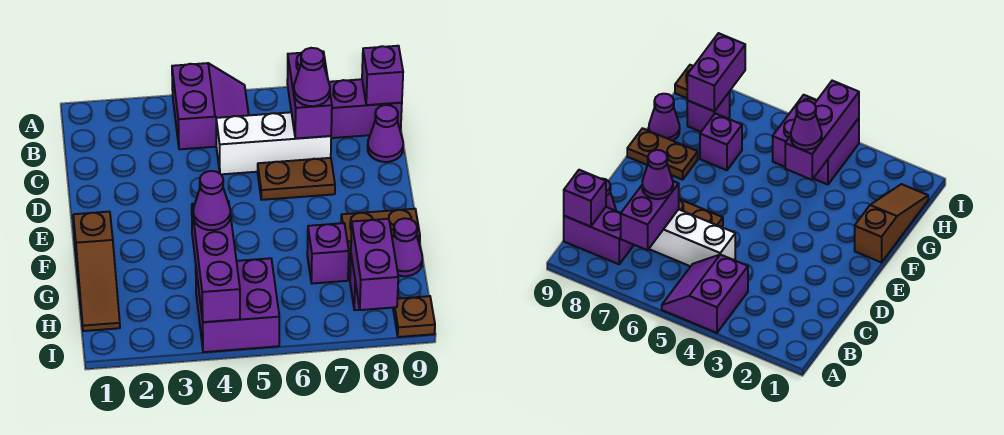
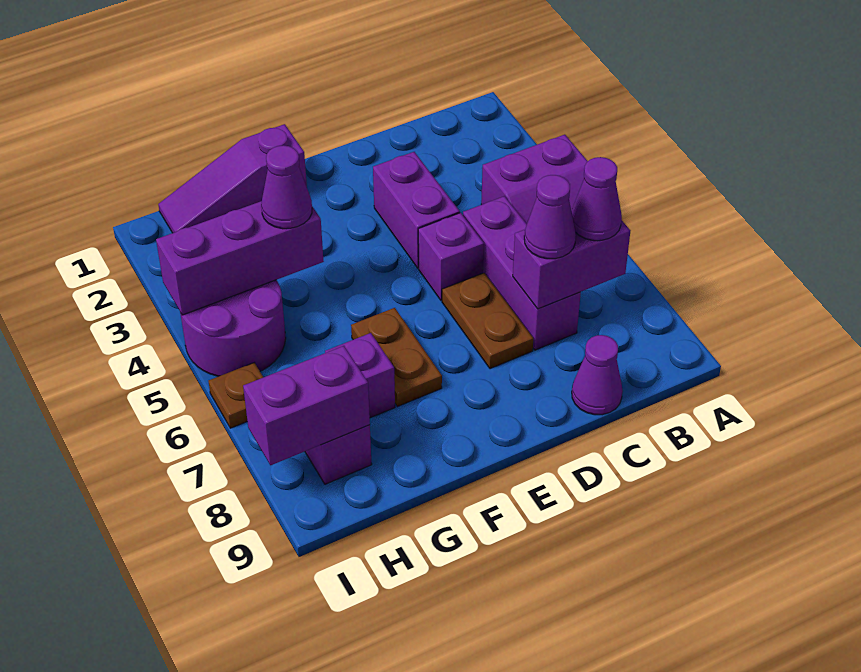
purple brick B8:B9 level 1 -> purple brick D3:D4 level 1
purple brick B9 level 2 -> purple brick D5 level 1
white brick C5:C7 level 1 -> purple brick C5:C7 level 1
brown slope F1:H1 level 1 top F -> purple slope F1:H1 level 1 top F
brown plate F8:F9 level 1 -> brown plate F6:F7 level 1
purple cone G9 level 1 -> purple cone B7 level 3
purple brick H4:I5 level 1 -> purple round brick H4:I5 level 1
brown plate I9 level 1 -> brown plate I6 level 1

